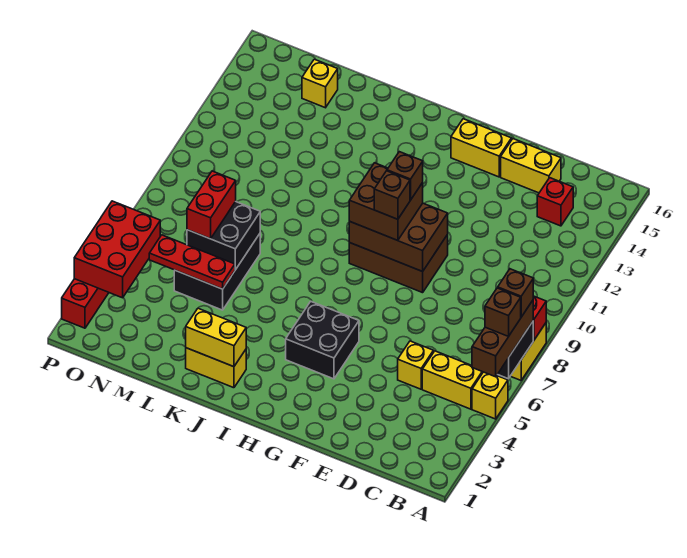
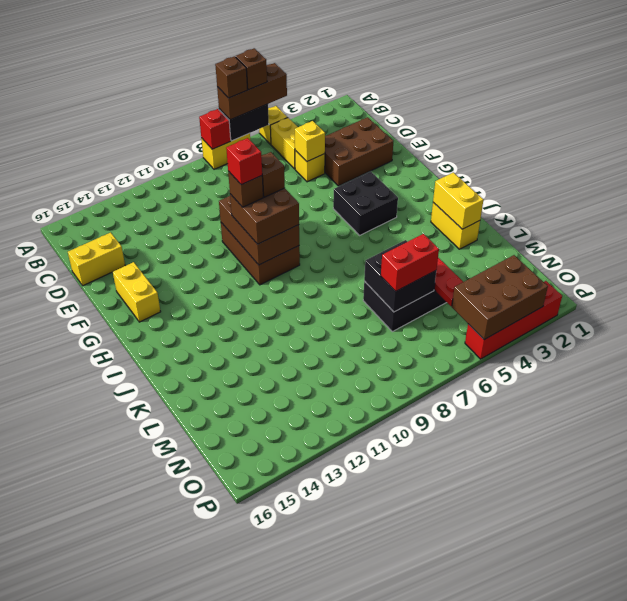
red brick C14 level 1 -> red brick G10 level 5
none -> brown brick D2:E4 level 1
yellow brick D15:E15 level 1 -> yellow brick D15:D16 level 1
yellow brick M15 level 1 -> yellow brick D5 level 2
red brick O3:P5 level 2 -> brown brick O3:P5 level 2

